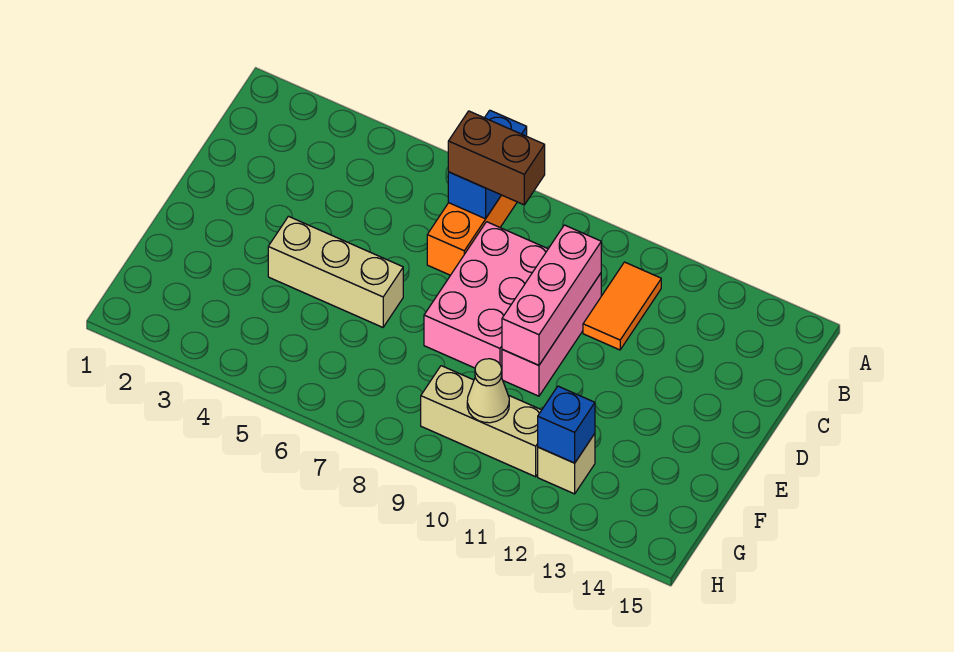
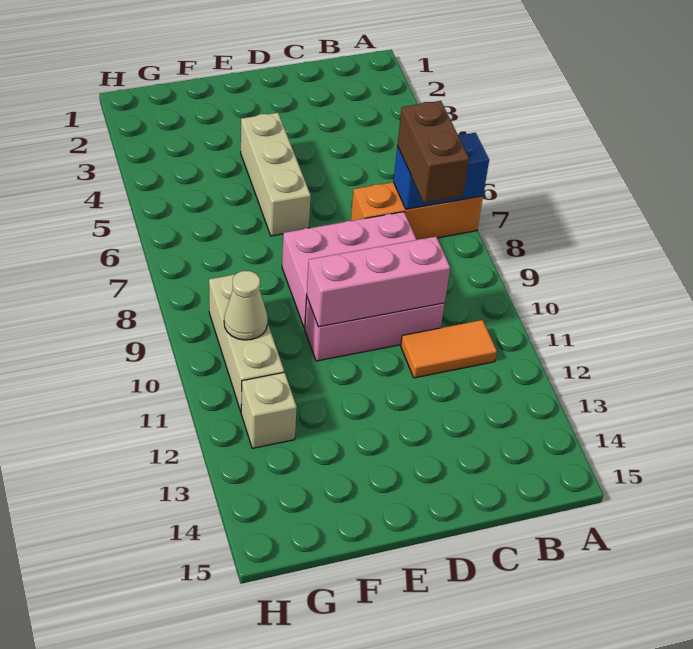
blue brick G12 level 2 -> none

